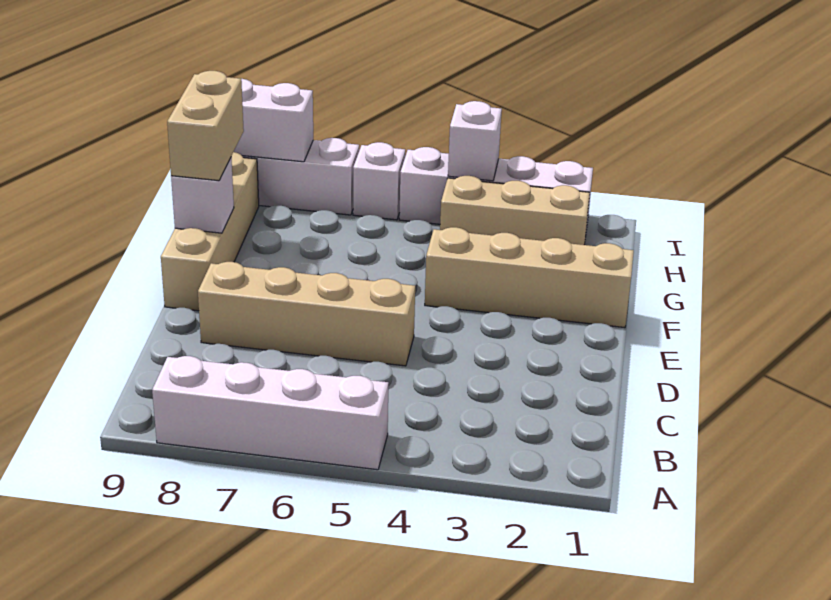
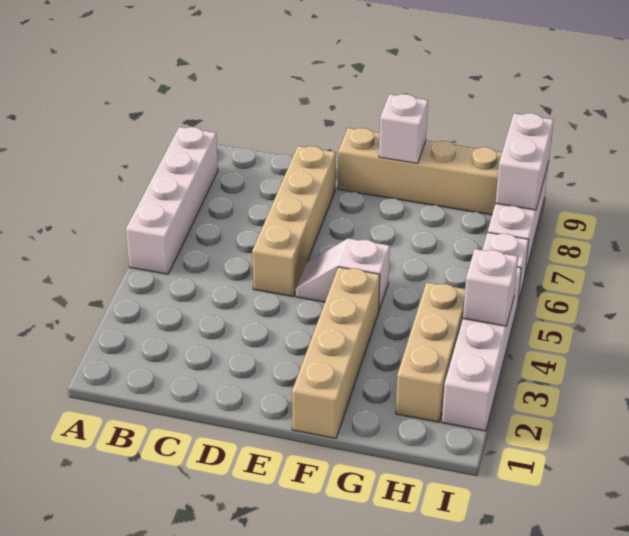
none -> white slope E5:F5 level 1 top F
tan brick F9:G9 level 3 -> none

